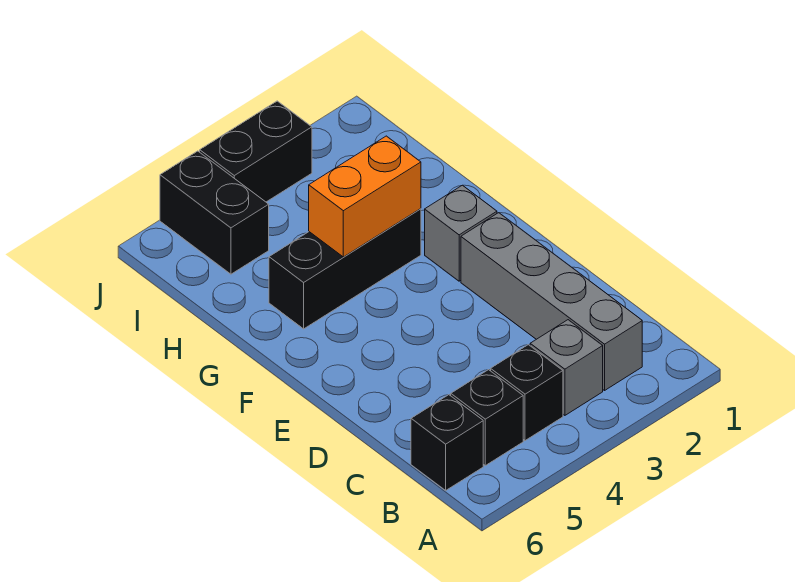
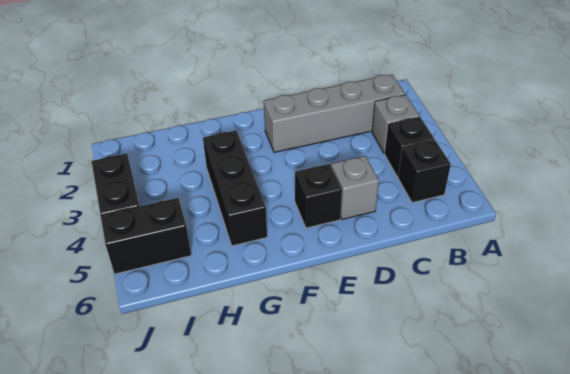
black brick B6 level 1 -> black brick E5 level 1
grey brick F2 level 1 -> grey brick D5 level 1
orange brick G3:G4 level 2 -> none

